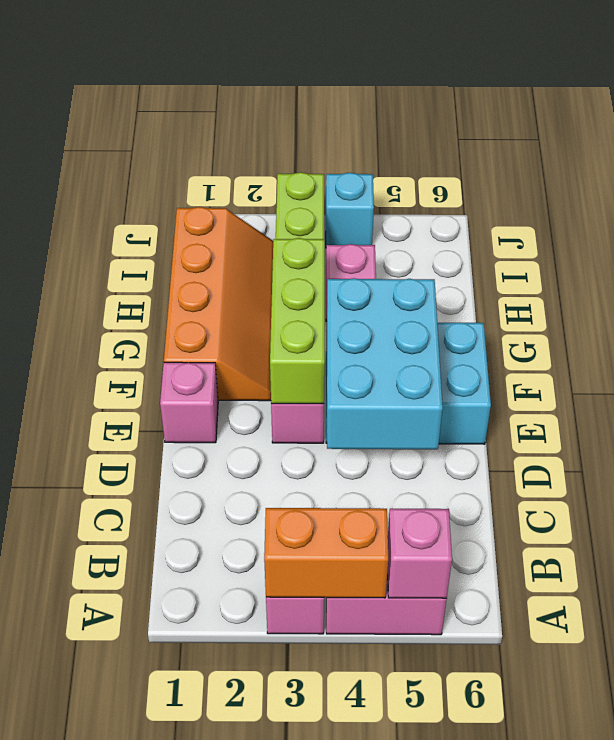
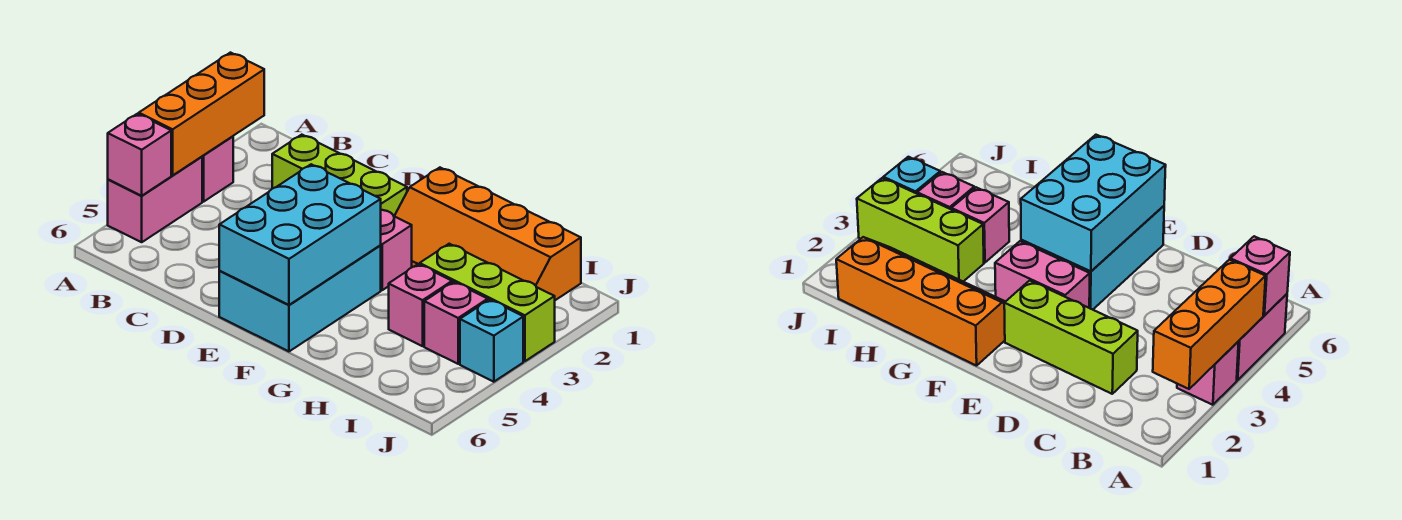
orange brick A3:A4 level 2 -> orange brick A2:A4 level 2
cyan brick D4:F5 level 2 -> cyan brick E4:F6 level 2
pink brick E1 level 1 -> pink brick I4 level 1
lime brick E3:G3 level 2 -> lime brick C2:E2 level 1

